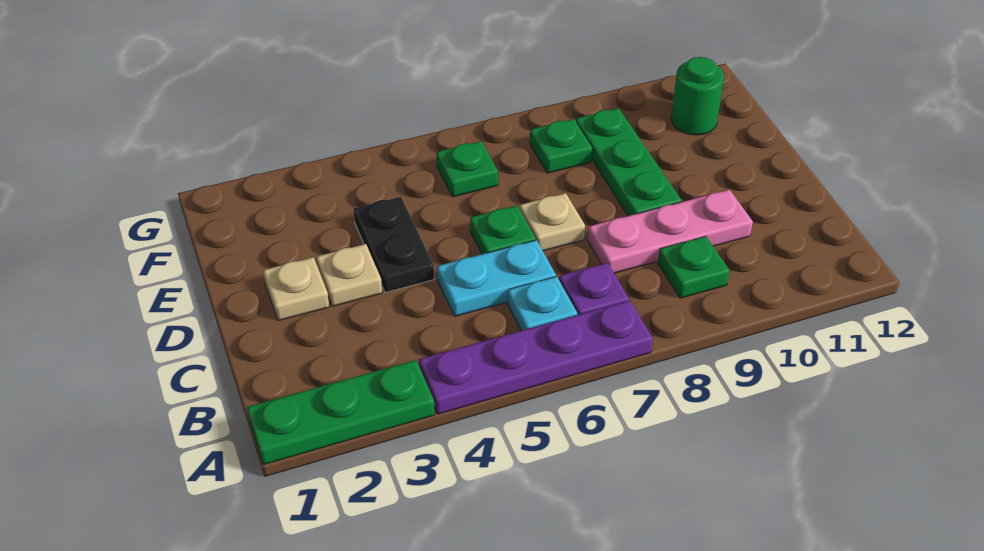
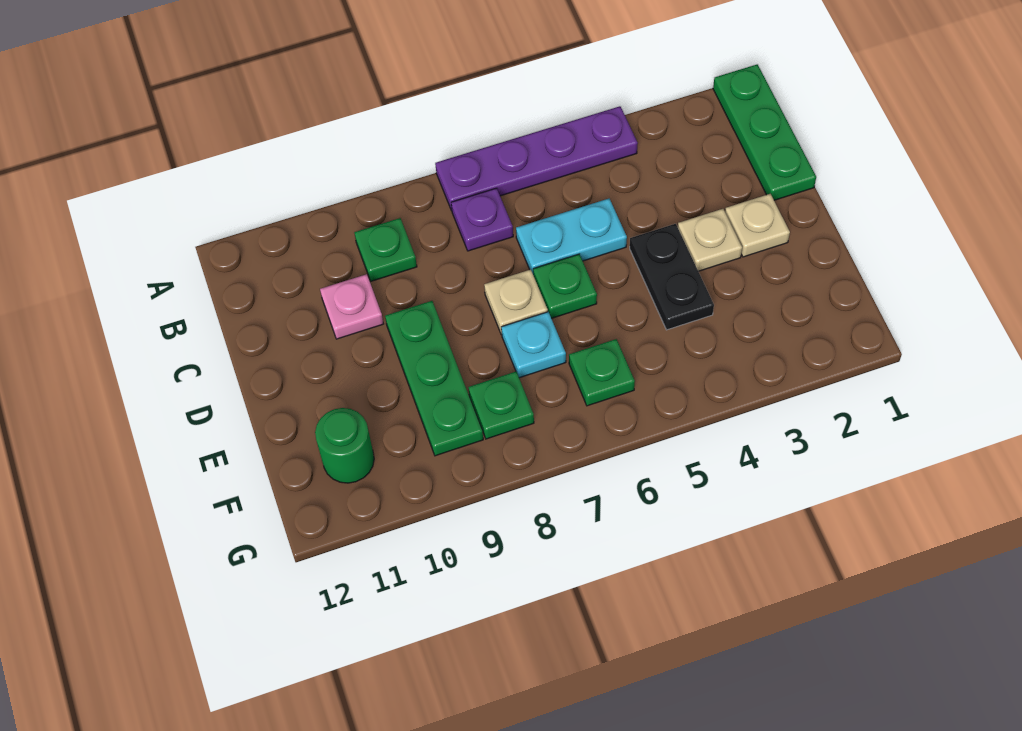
green plate A1:A3 level 1 -> green plate A1:C1 level 1
cyan plate B6 level 1 -> cyan plate E7 level 1
pink plate C8:C10 level 1 -> pink plate C10 level 1

